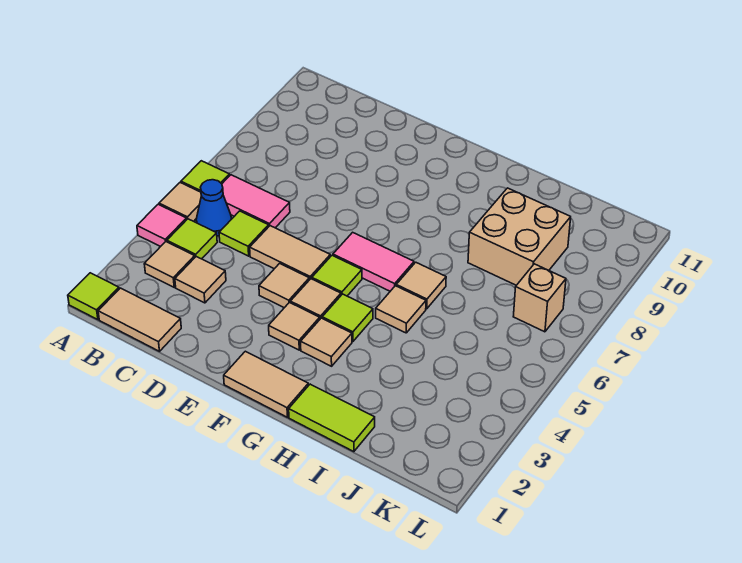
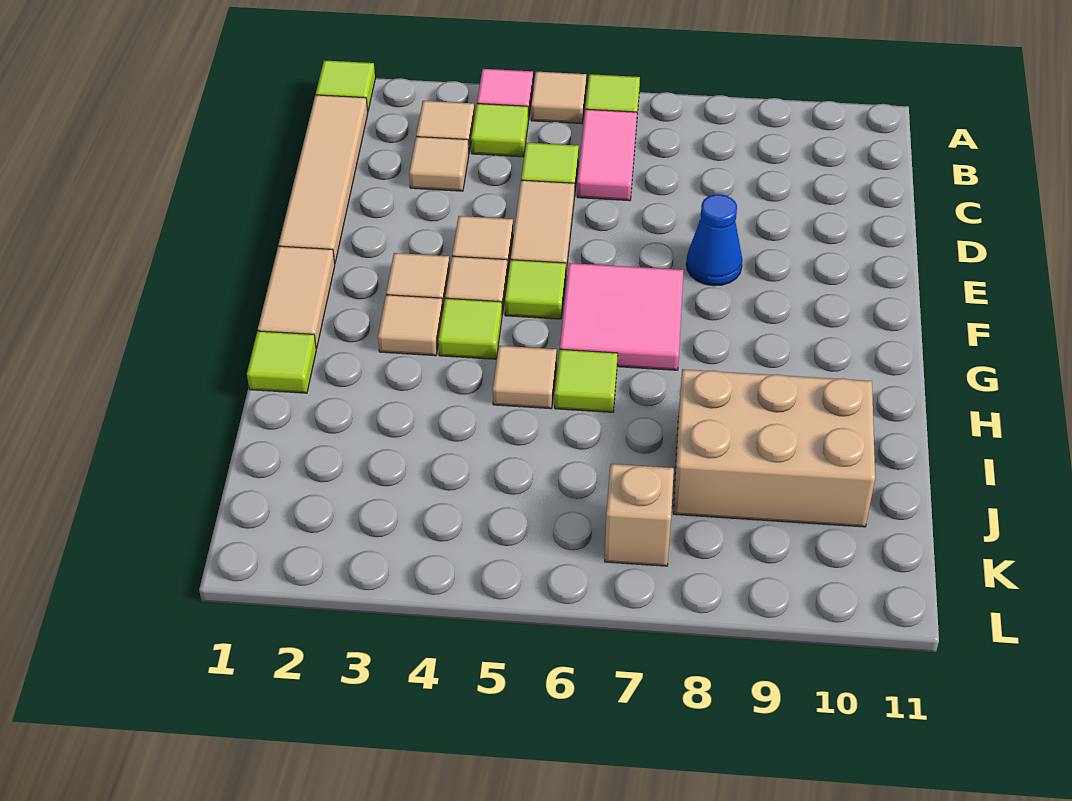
tan tile B1:C1 level 1 -> tan tile B1:E1 level 1
blue cone B5 level 1 -> blue cone E8 level 1
pink tile F6:G6 level 1 -> pink tile F6:G7 level 1
lime tile H1:I1 level 1 -> lime tile H1 level 1
tan tile H6 level 1 -> lime tile H6 level 1
tan brick I8:J9 level 1 -> tan brick I8:J10 level 1

